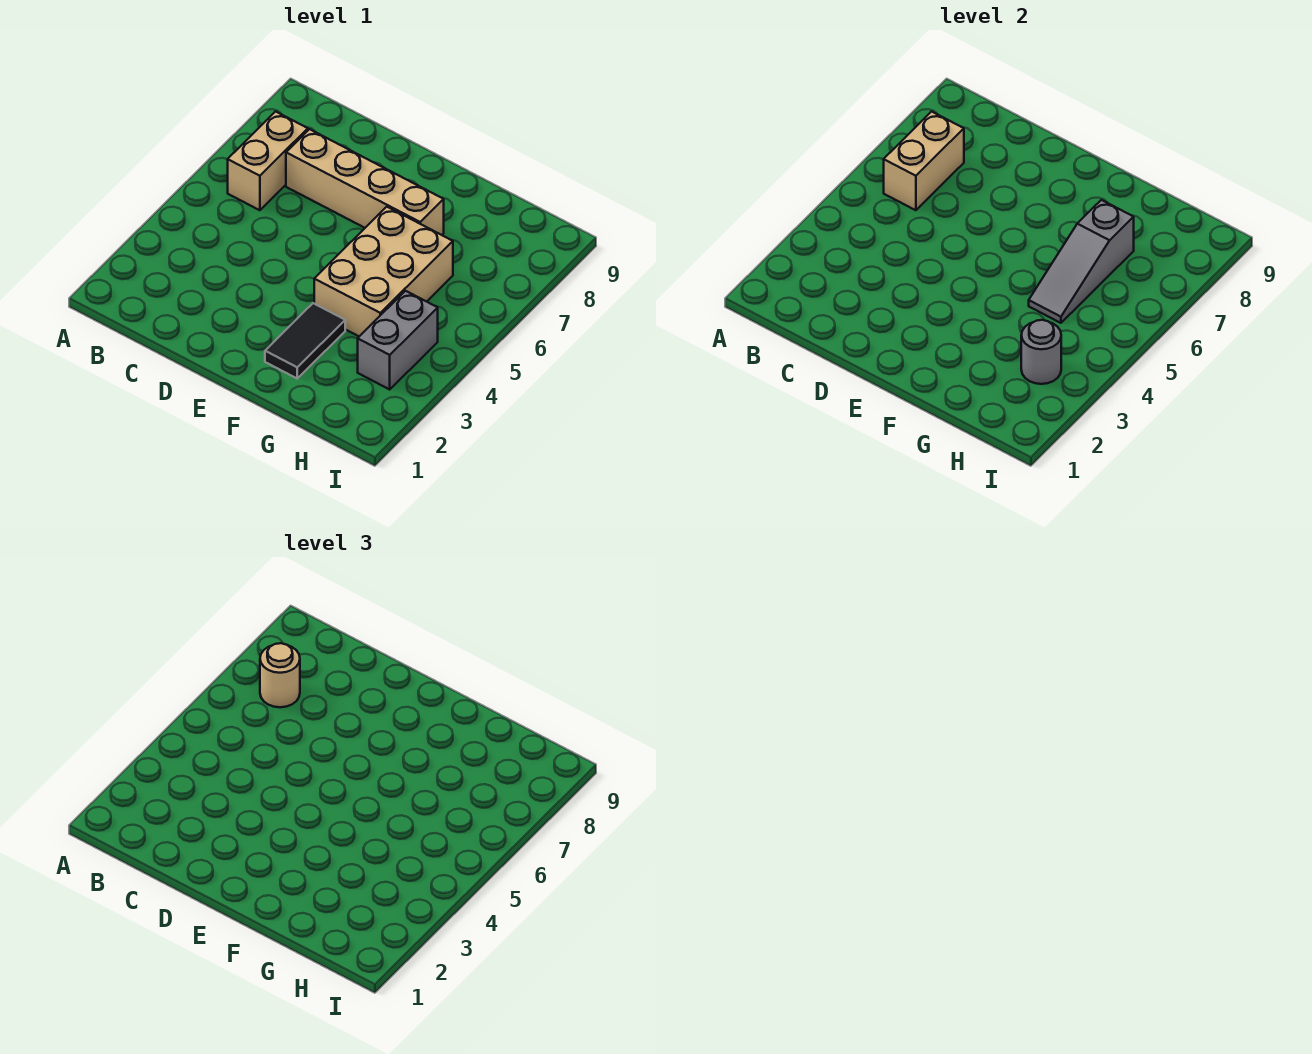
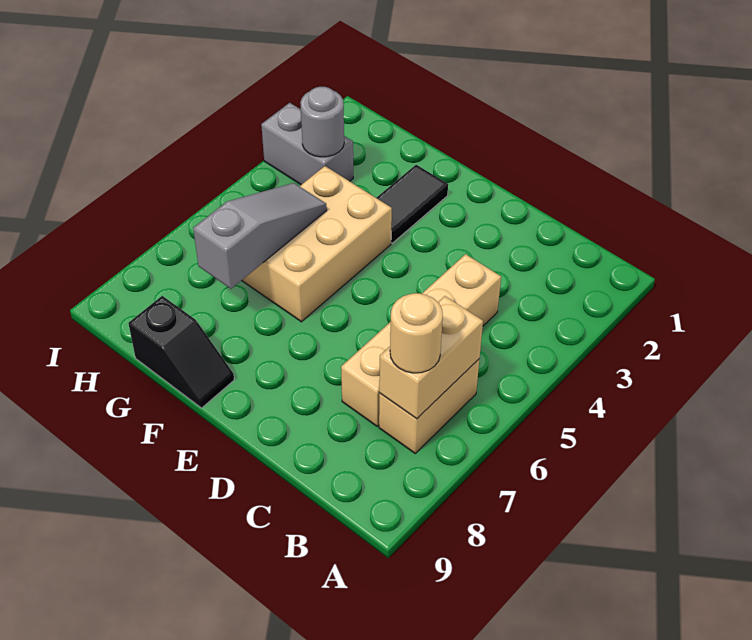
tan brick C7:F7 level 1 -> tan brick C4:C7 level 1
none -> black slope F9:G9 level 1 top G
grey brick H3:H4 level 1 -> grey brick H3:I3 level 1

